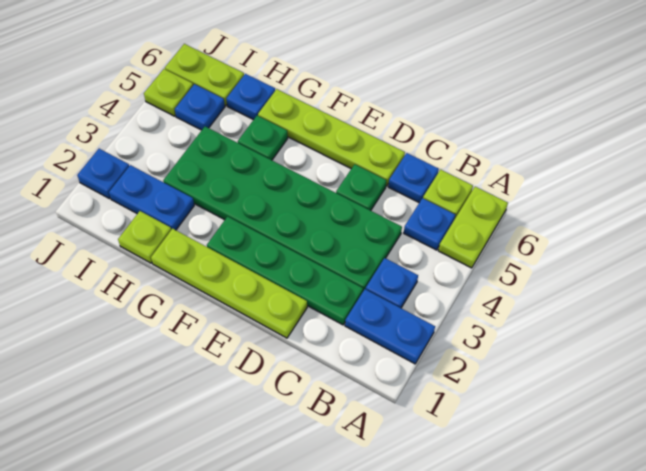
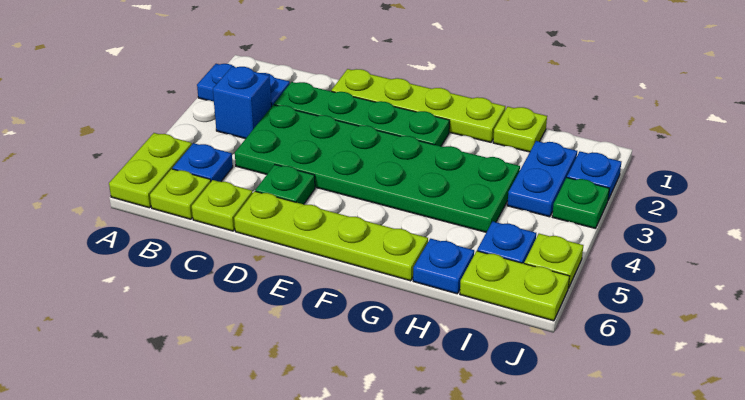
blue plate B3 level 1 -> blue brick B3 level 1
blue plate C6 level 1 -> lime plate C6 level 1
green plate G5 level 1 -> green plate J3 level 1
blue plate H2:I2 level 1 -> blue plate I2:I3 level 1

